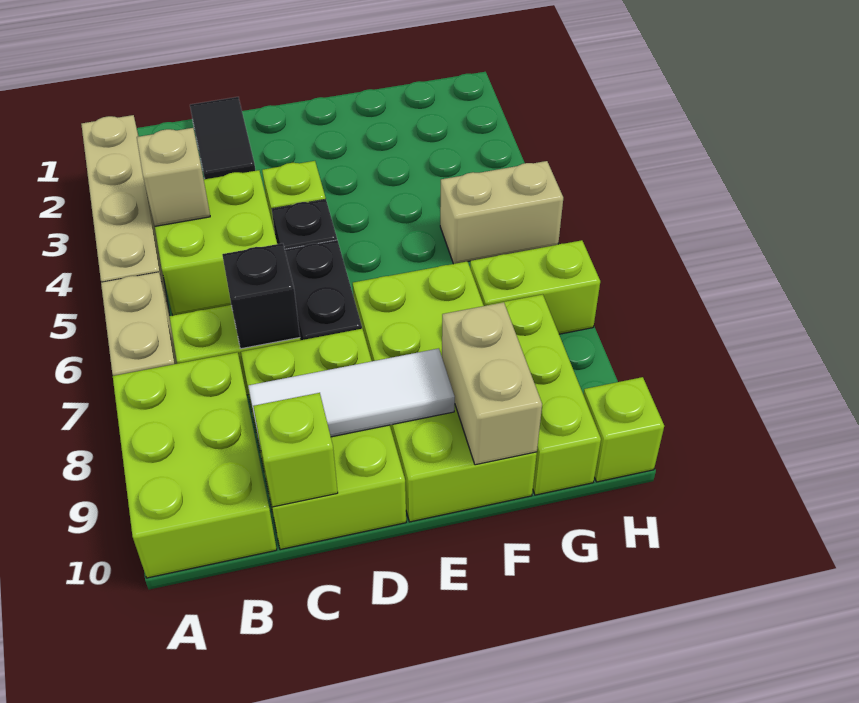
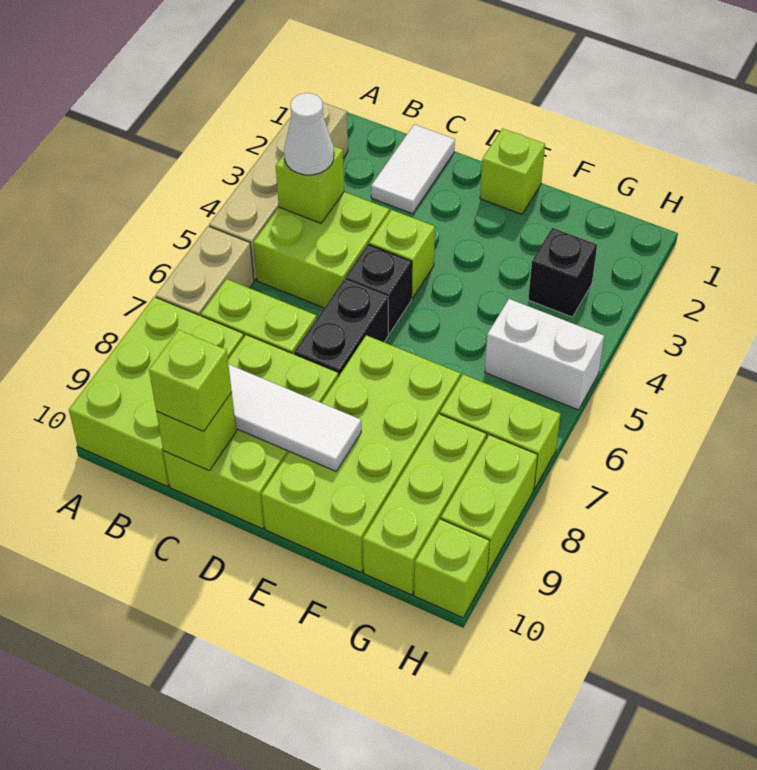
tan brick B4 level 2 -> lime brick B4 level 2
none -> white cone B4 level 3
black tile C1:C2 level 1 -> white tile C1:C2 level 1
black brick C7 level 2 -> black brick G3 level 1
none -> lime brick C10 level 3
none -> lime brick E1 level 1
tan brick F9:F10 level 2 -> none
tan brick G5:H5 level 1 -> white brick G5:H5 level 1
none -> lime brick H8:H9 level 1

